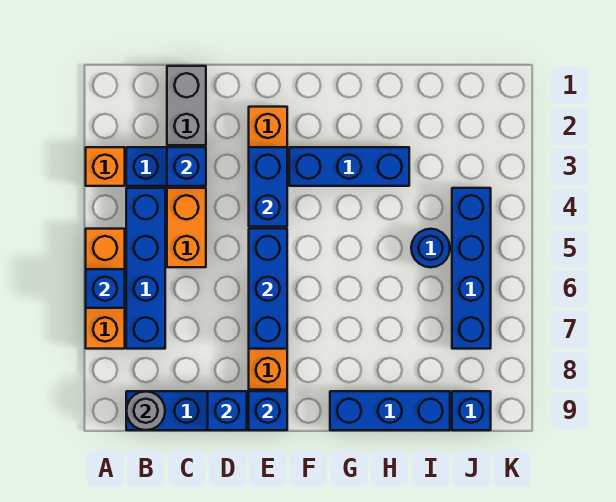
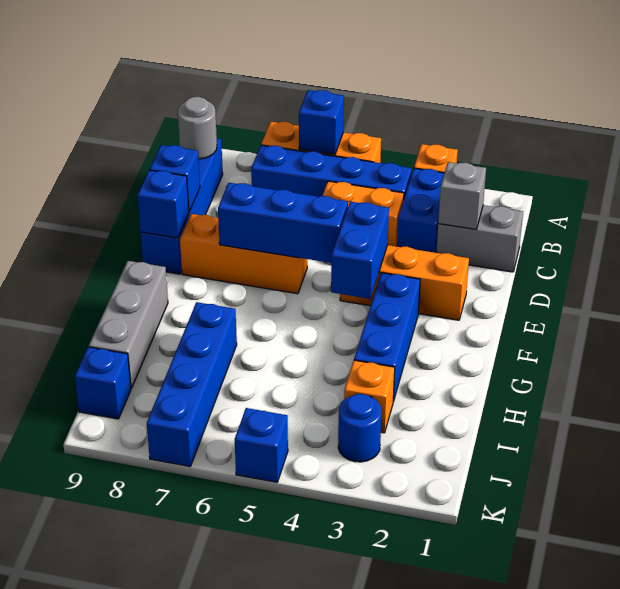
none -> grey brick C2 level 2
blue brick C3 level 2 -> blue brick K5 level 1
blue brick E3:E4 level 2 -> blue brick E4:F4 level 2
blue brick G9:I9 level 1 -> grey brick G9:I9 level 1
none -> orange brick I3 level 1
blue round brick I5 level 1 -> blue round brick J3 level 1
blue brick J4:J7 level 1 -> blue brick H7:K7 level 1

